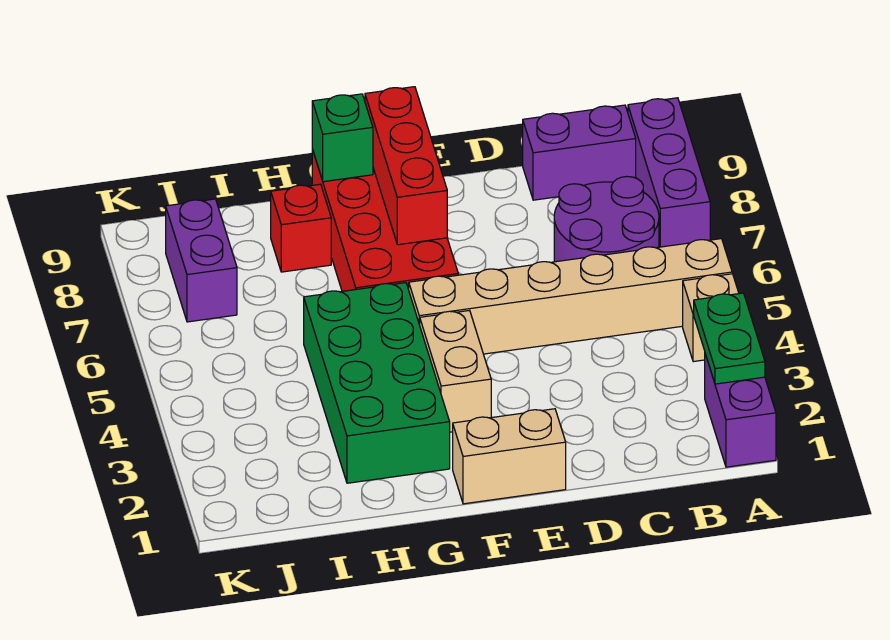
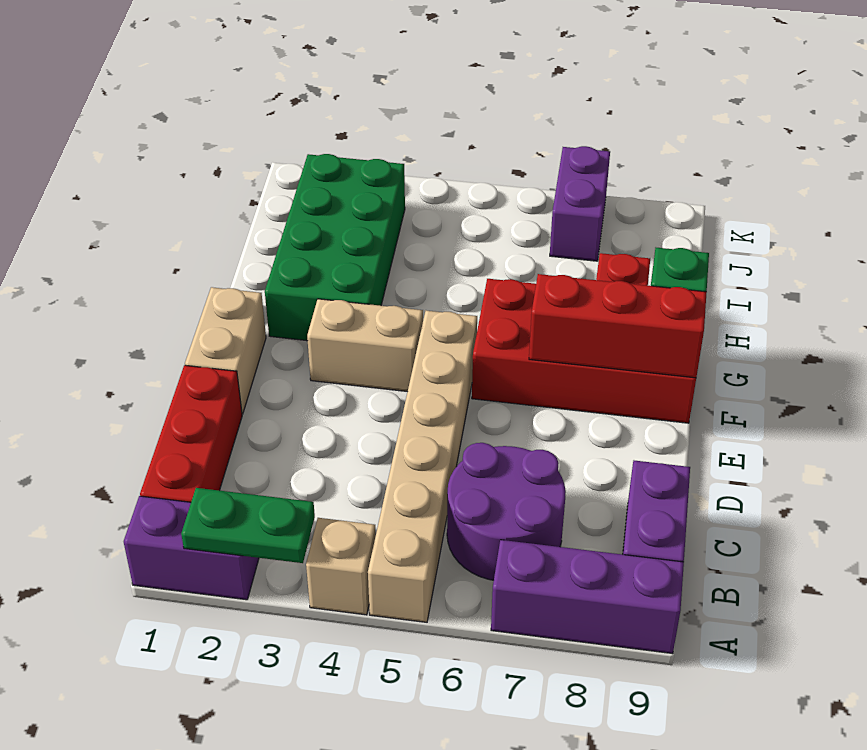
none -> red brick B1:D1 level 1
green brick G2:H5 level 1 -> green brick G2:J3 level 1
purple brick J7:J8 level 1 -> purple brick J7:K7 level 1

